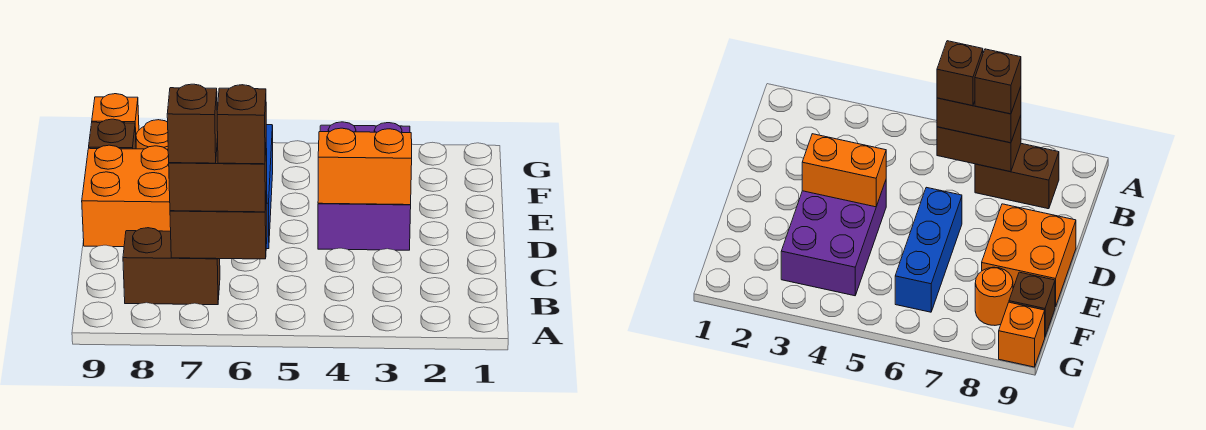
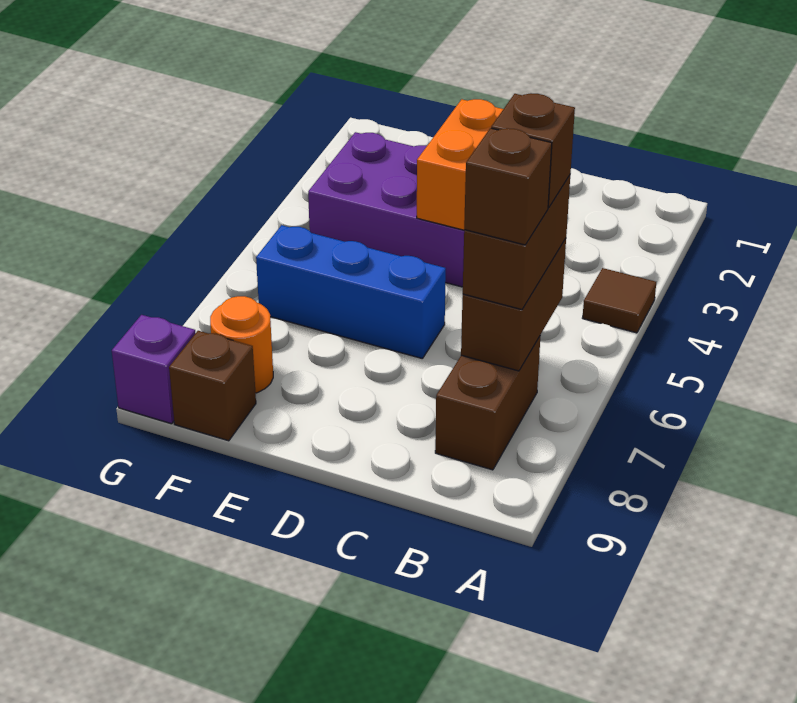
none -> brown tile A4 level 1
orange brick D8:E9 level 1 -> none
orange brick G9 level 1 -> purple brick G9 level 1

